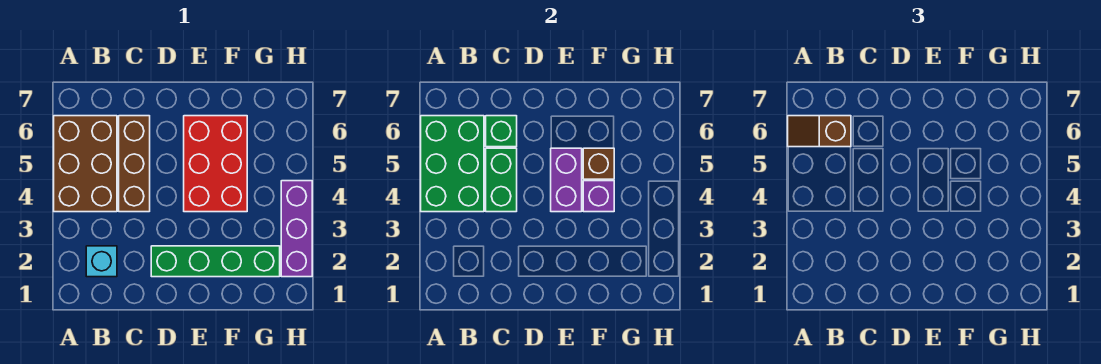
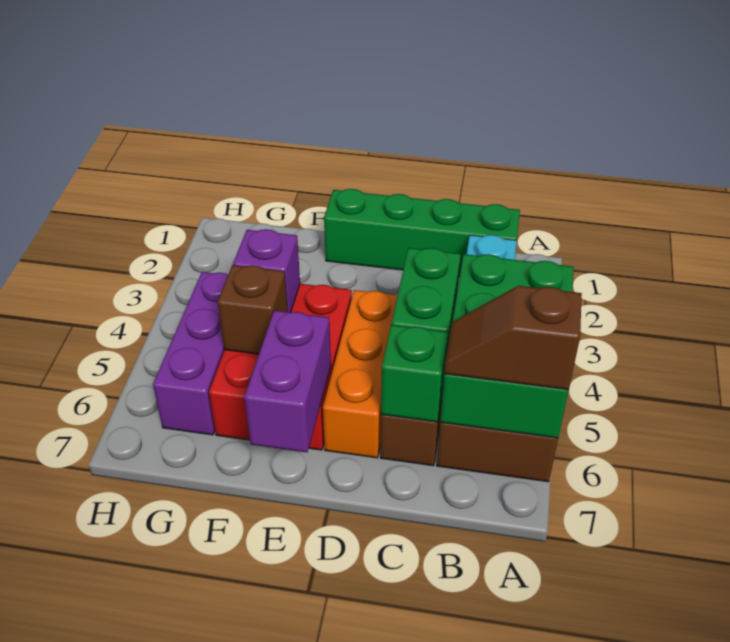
brown slope A6:B6 level 3 top B -> brown slope A6:B6 level 3 top A
green brick D2:G2 level 1 -> green brick B1:E1 level 1
none -> orange brick D4:D6 level 1
purple brick E4:E5 level 2 -> purple brick E6:E7 level 2
purple brick H2:H4 level 1 -> purple brick G4:G6 level 1

